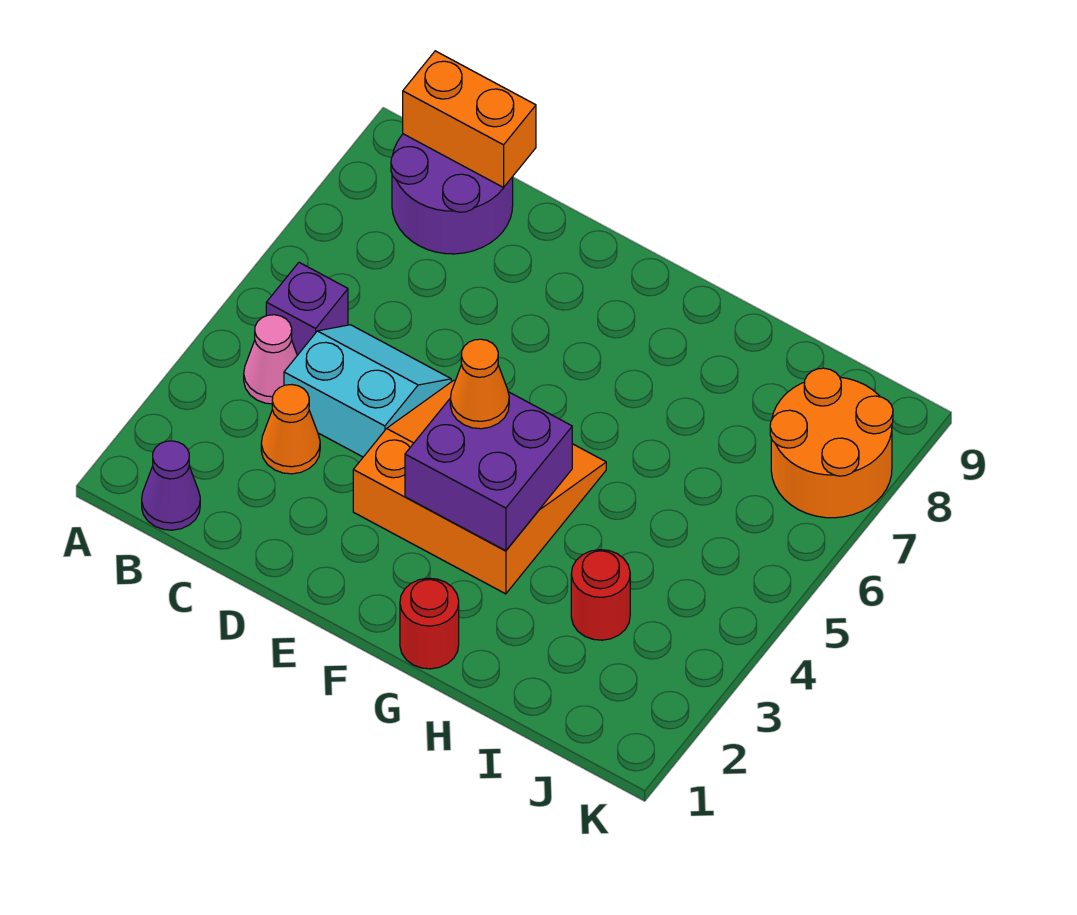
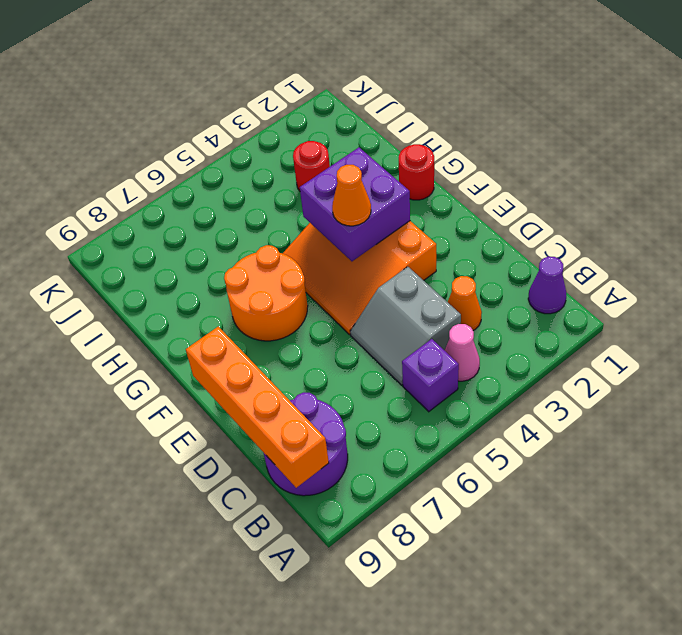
orange brick B9:C9 level 2 -> orange brick B9:E9 level 2
cyan slope C4:D5 level 1 top 4 -> grey slope C4:D5 level 1 top 4
orange round brick J7:K8 level 1 -> orange round brick F6:G7 level 1

